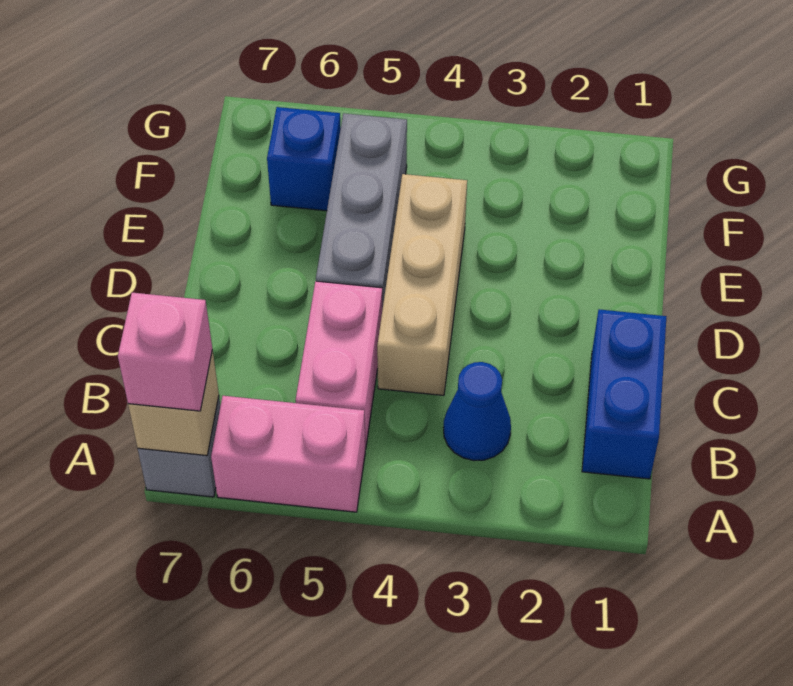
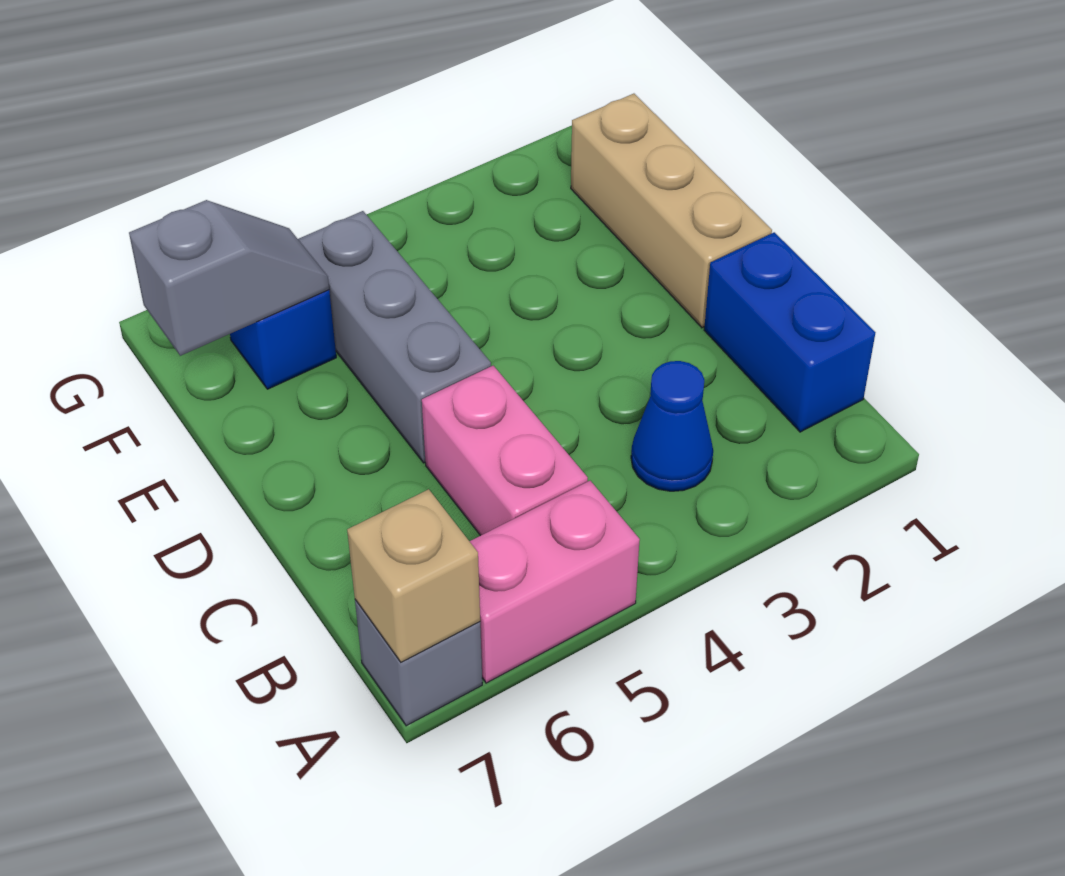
pink brick A7 level 3 -> none
tan brick C4:E4 level 1 -> tan brick D1:F1 level 1
none -> grey slope F6:F7 level 2 top 7

